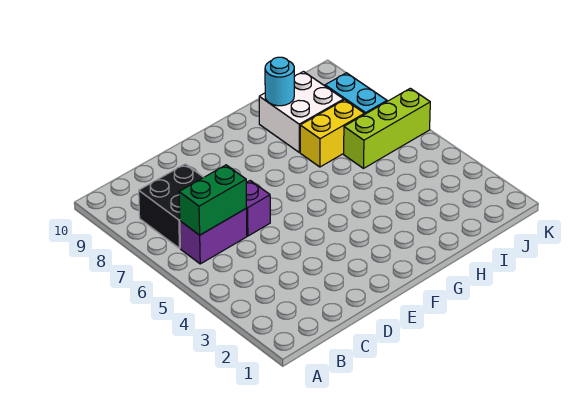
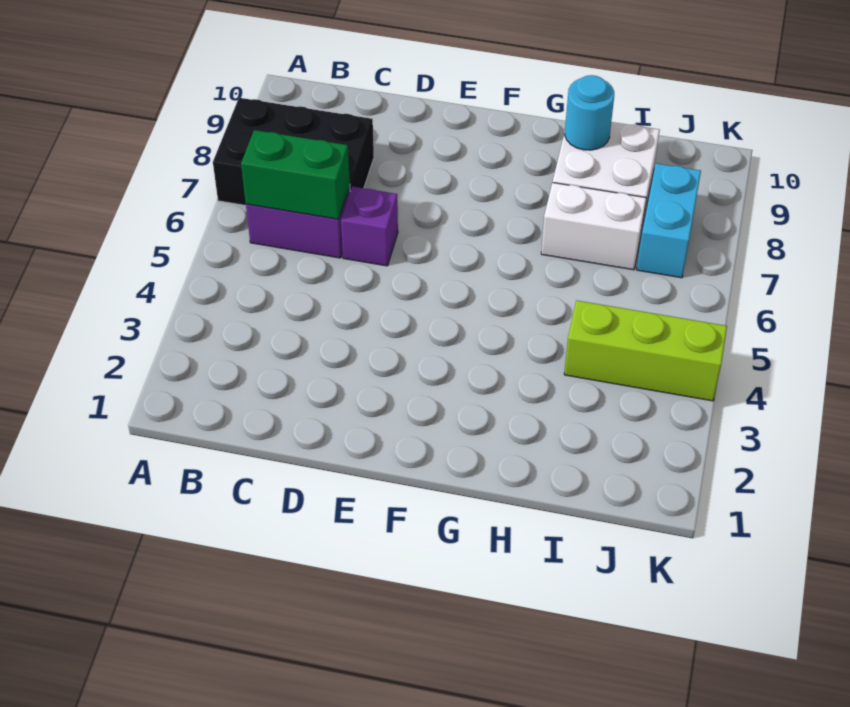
black brick B7:C8 level 1 -> black brick A7:C8 level 1
yellow brick H7:I7 level 1 -> white brick H7:I7 level 1
lime brick I6:K6 level 1 -> lime brick I4:K4 level 1

